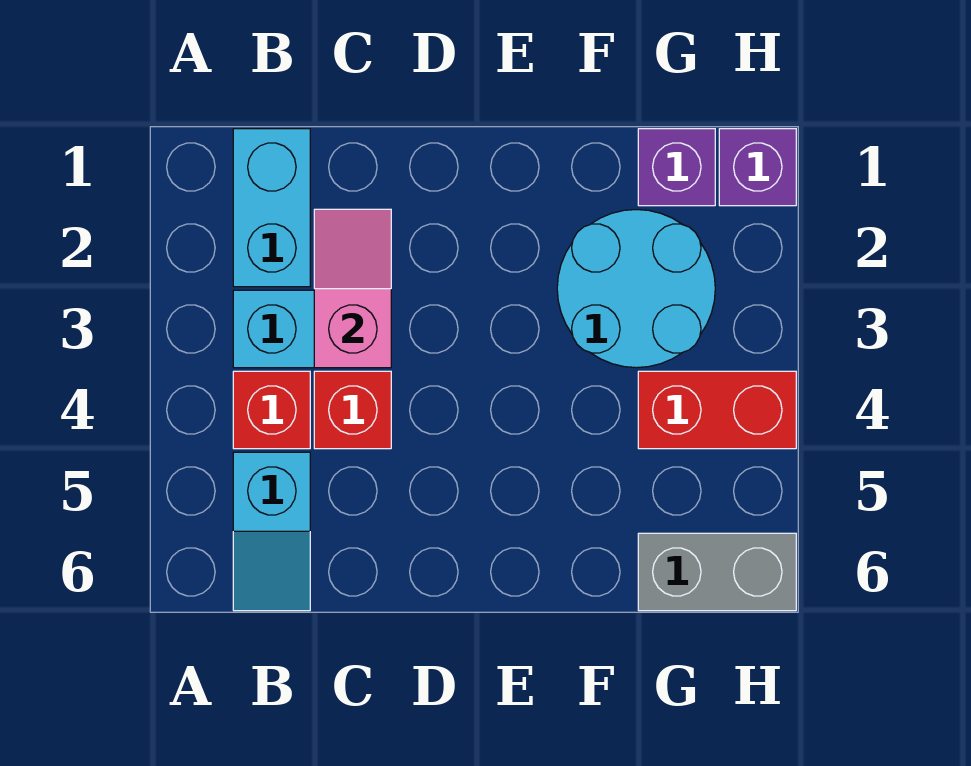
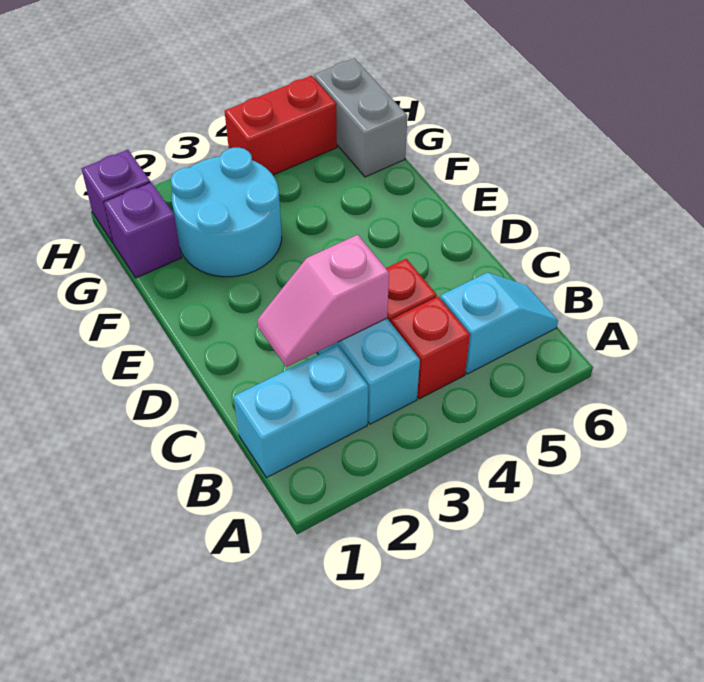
red brick G4:H4 level 1 -> red brick H4:H5 level 1

